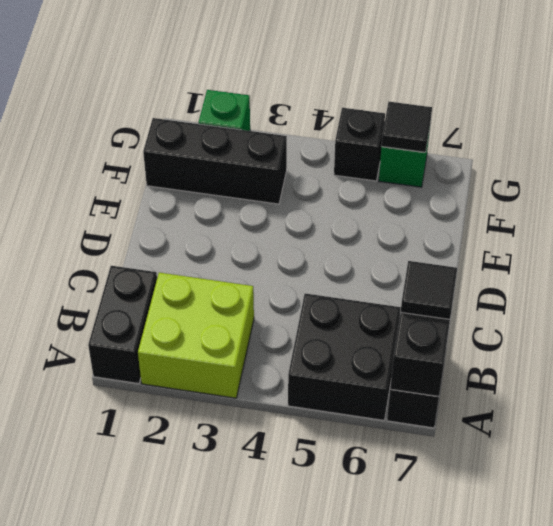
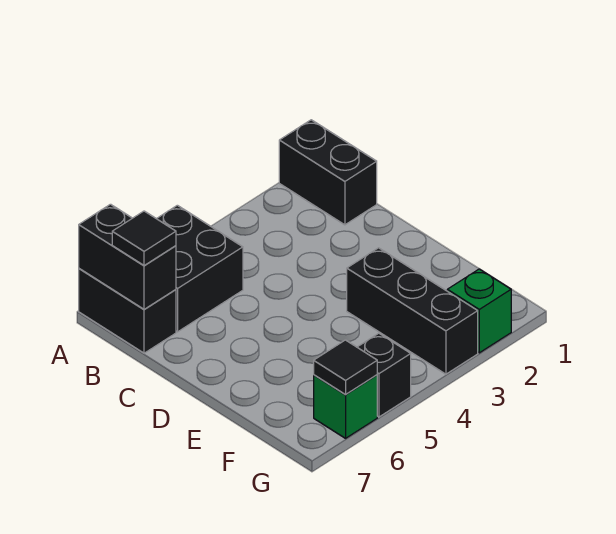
lime brick A2:B3 level 1 -> none
black brick F1:F3 level 1 -> black brick E3:G3 level 1

